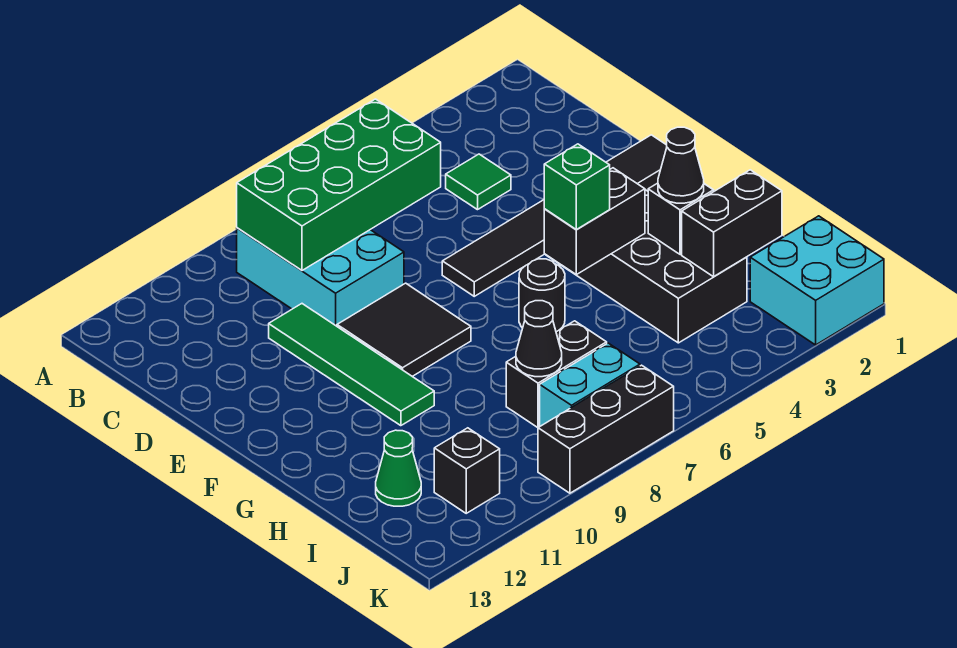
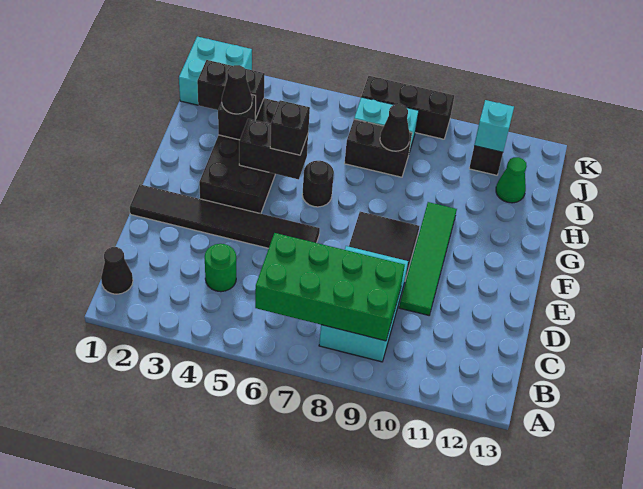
none -> black cone B1 level 1
green tile C4 level 1 -> green round brick C4 level 1
green brick G5 level 3 -> black brick G5 level 3
none -> cyan brick J11 level 2

